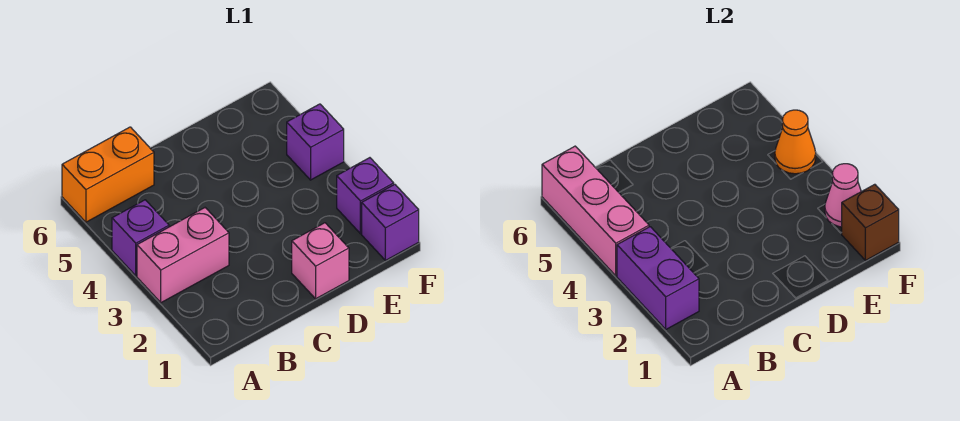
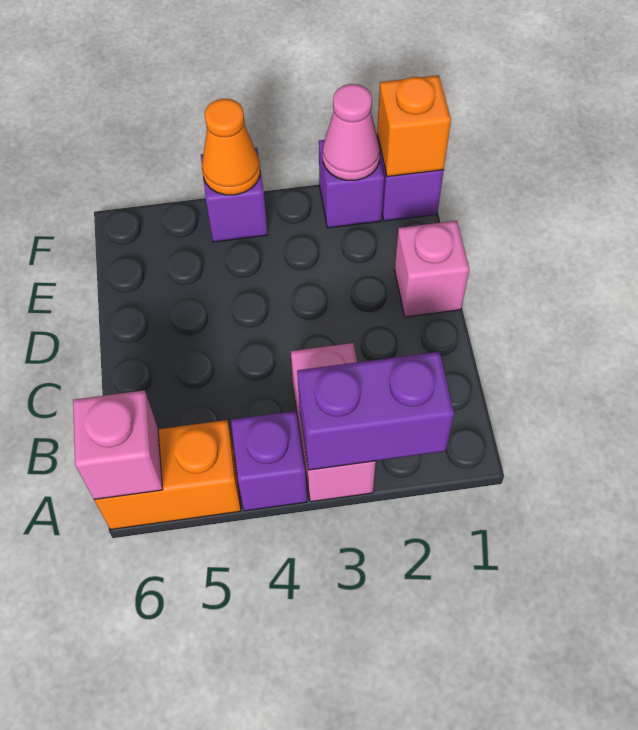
pink brick A4:A6 level 2 -> pink brick A6 level 2
orange brick A6:B6 level 1 -> orange brick A5:A6 level 1
brown brick F1 level 2 -> orange brick F1 level 2

